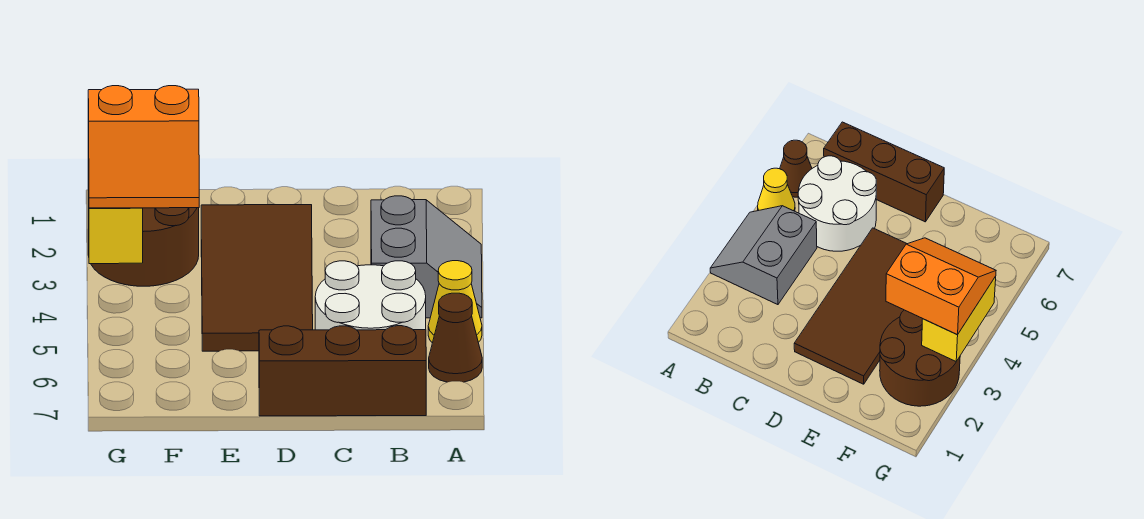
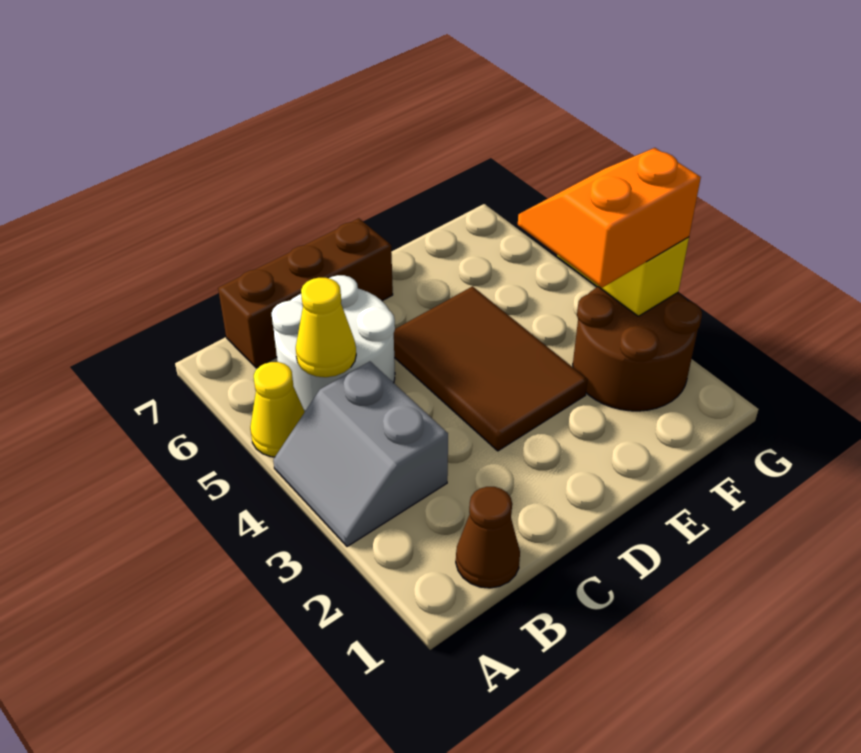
brown cone A6 level 1 -> brown cone B1 level 1
none -> yellow cone B5 level 2
brown tile D2:E5 level 1 -> brown tile D3:E5 level 1

